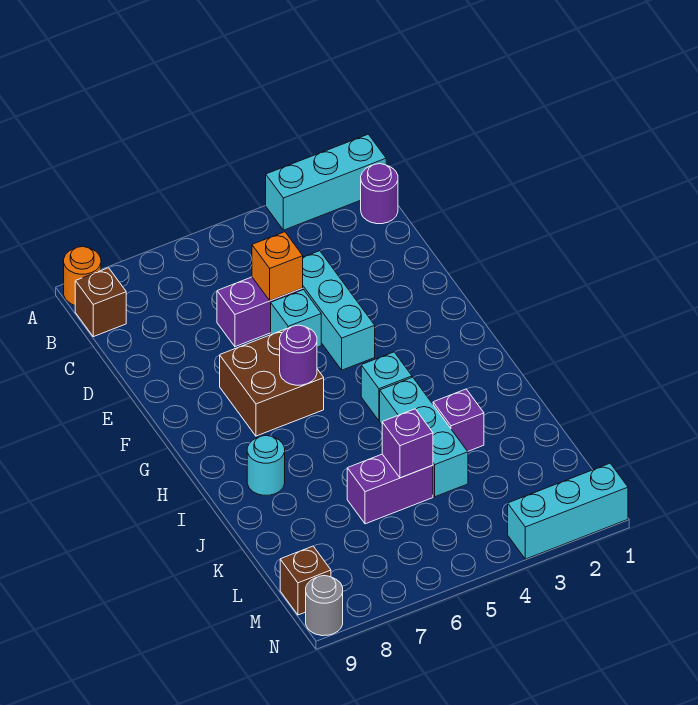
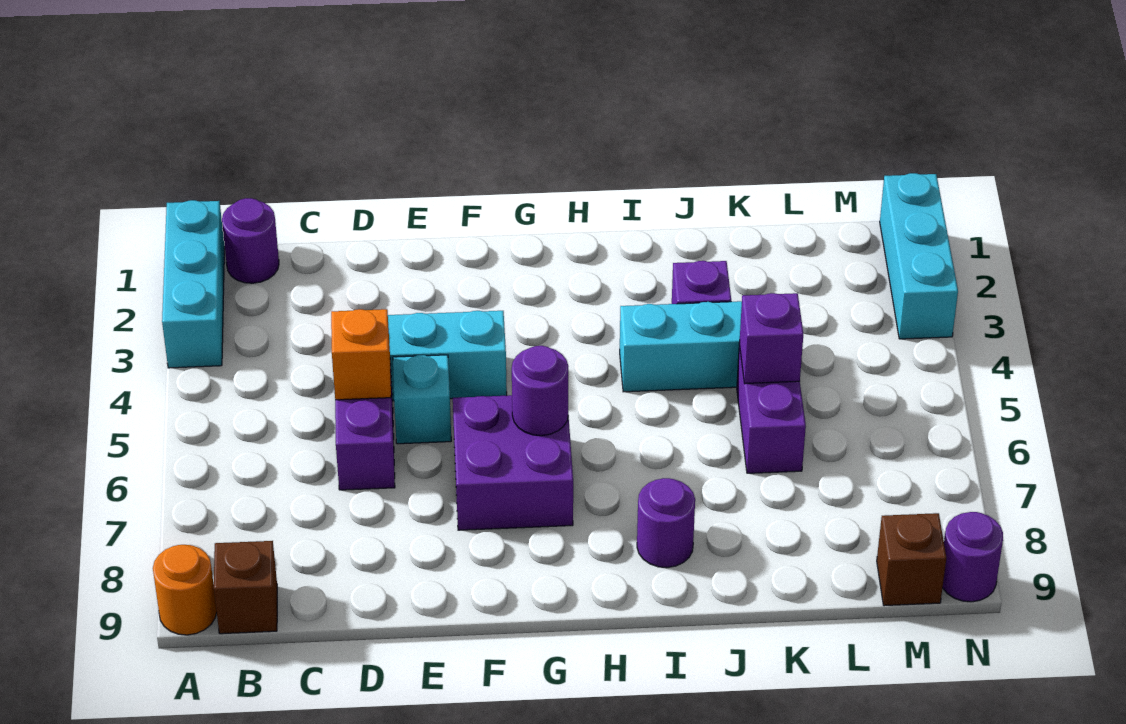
brown brick F6:G7 level 1 -> purple brick F6:G7 level 1
cyan brick H4 level 1 -> none
cyan round brick I8 level 1 -> purple round brick I8 level 1
grey round brick N9 level 1 -> purple round brick N9 level 1

